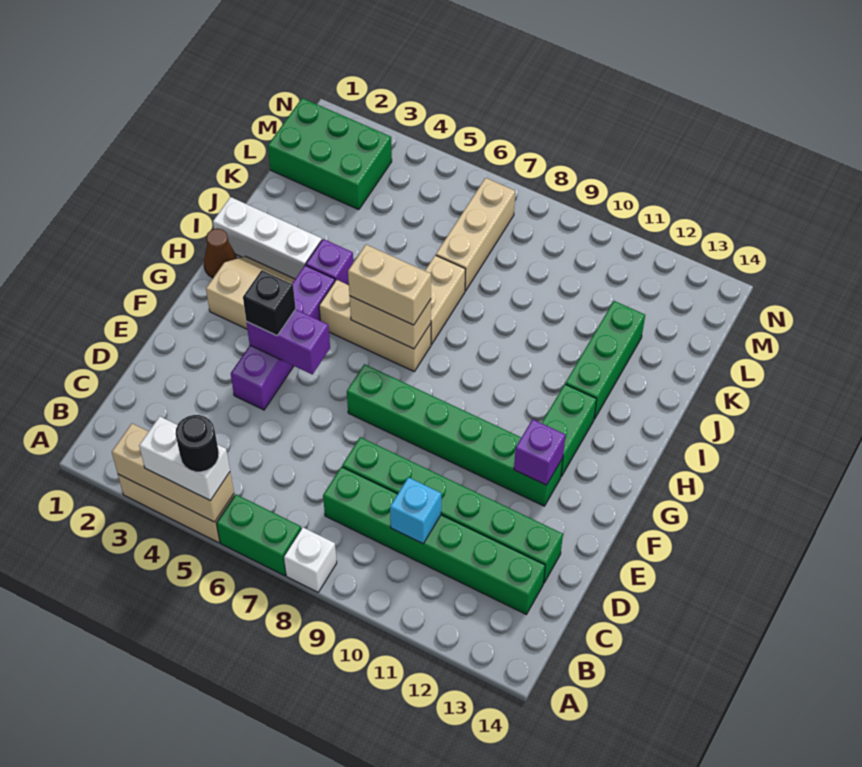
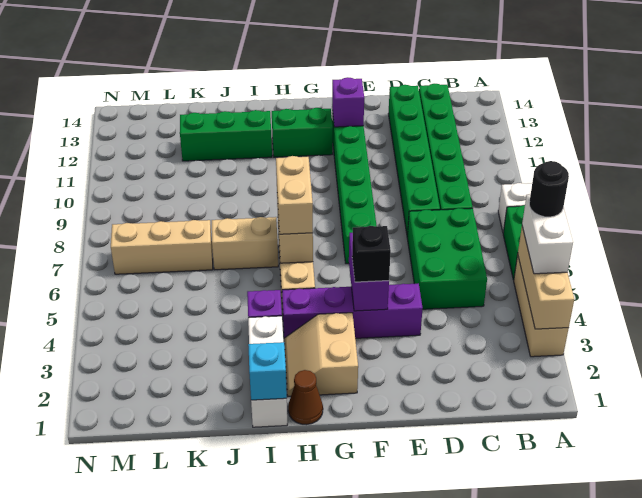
cyan brick C10 level 2 -> cyan brick I1 level 2
green brick L1:M3 level 1 -> green brick C5:D7 level 1

